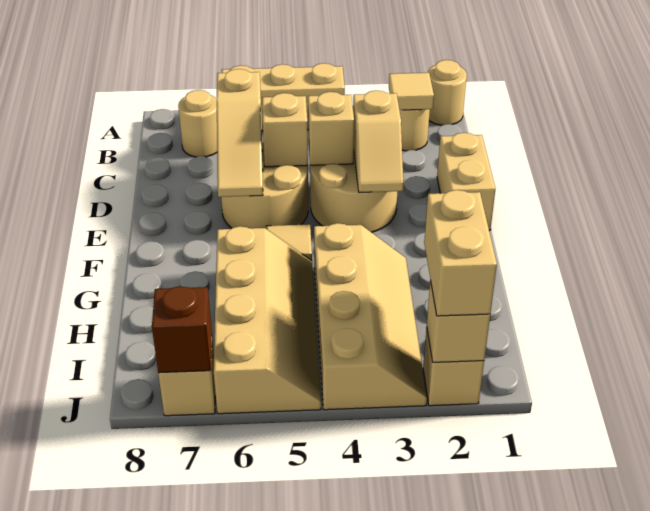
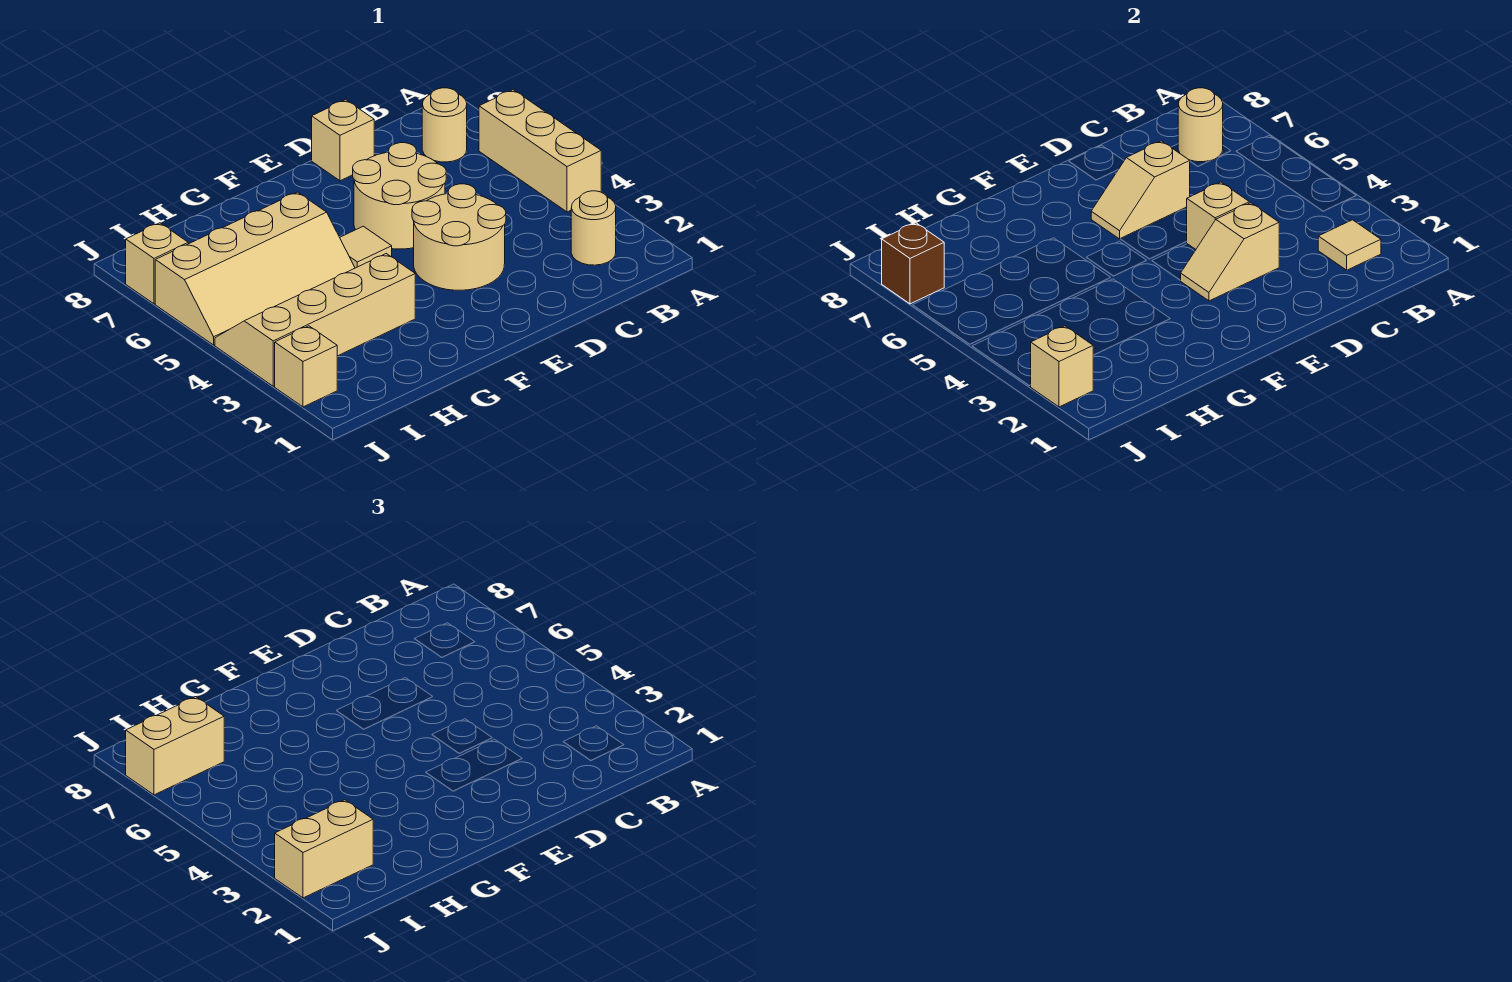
tan round brick A1 level 1 -> tan round brick B7 level 2
tan slope C6:E6 level 2 top C -> tan slope D6:E6 level 2 top D
tan brick D1:E1 level 1 -> tan brick I7:J7 level 3
tan brick D5 level 2 -> tan brick D8 level 1
tan slope G3:J4 level 1 top 4 -> tan slope G3:J4 level 1 top 3

